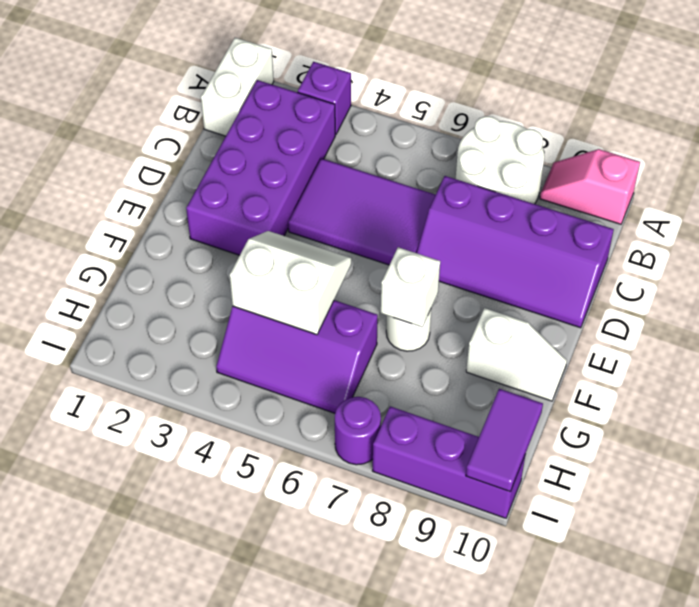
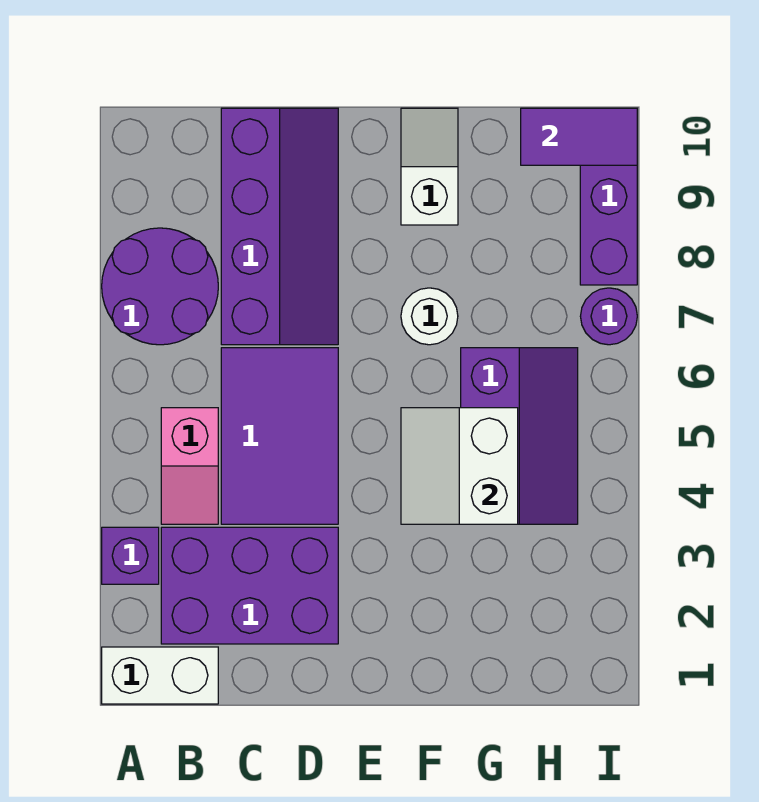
white round brick A7:B8 level 1 -> purple round brick A7:B8 level 1
pink slope A9:A10 level 1 top 10 -> pink slope B4:B5 level 1 top 5
purple brick B2:E3 level 1 -> purple brick B2:D3 level 1
white brick F7 level 2 -> none

